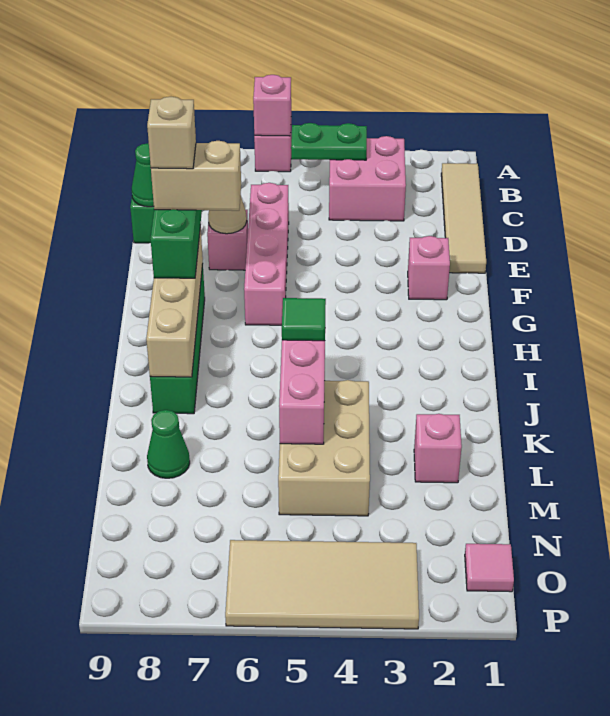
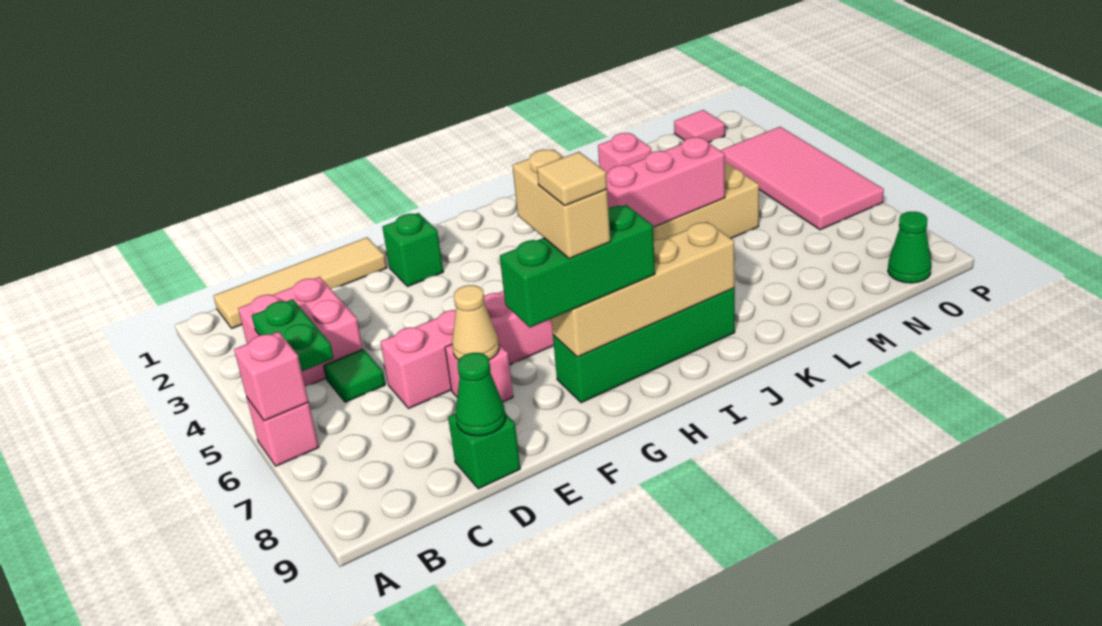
pink brick F2 level 1 -> green brick F2 level 1
tan brick G8 level 5 -> tan tile G8 level 5
green tile J5 level 3 -> green tile C5 level 1
green cone L8 level 1 -> green cone O9 level 1
tan tile O3:P6 level 1 -> pink tile O3:P6 level 1

